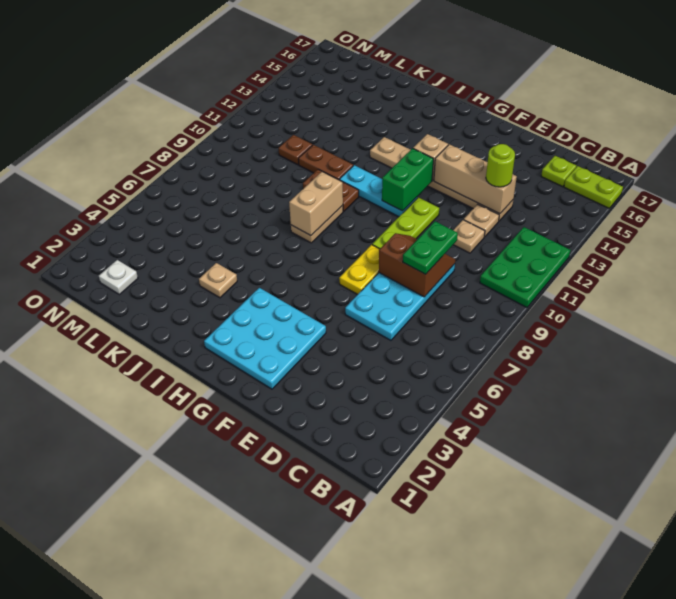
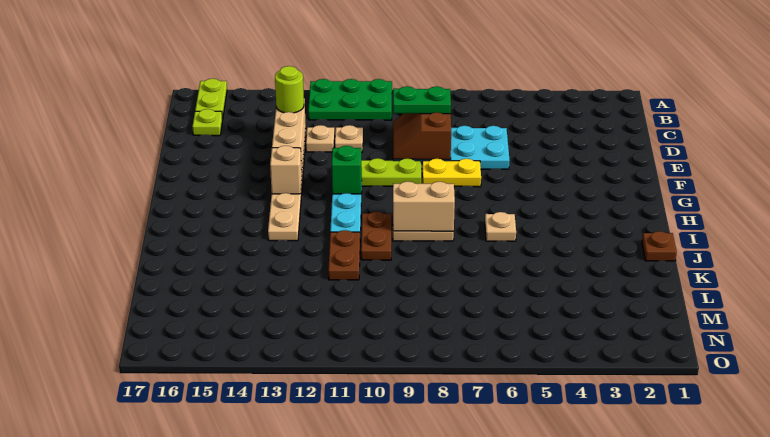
cyan plate F2:H4 level 1 -> none
green brick G11:G12 level 2 -> green brick G11 level 2
tan plate J4 level 1 -> tan plate I6 level 1
brown plate L11 level 1 -> brown plate J1 level 1
white plate M2 level 1 -> none

